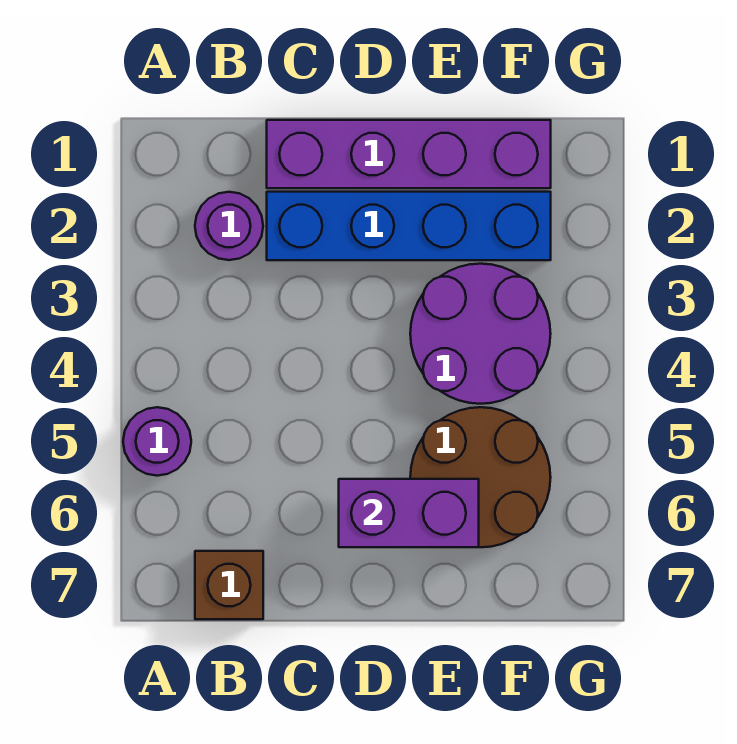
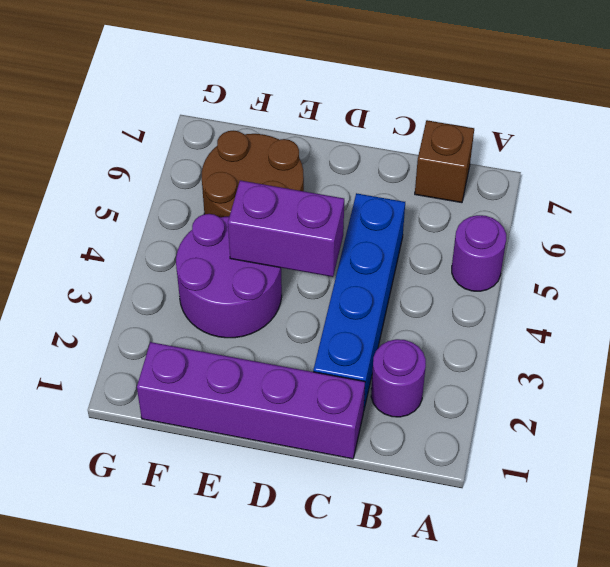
blue brick C2:F2 level 1 -> blue brick C2:C5 level 1
purple brick D6:E6 level 2 -> purple brick D4:E4 level 2

